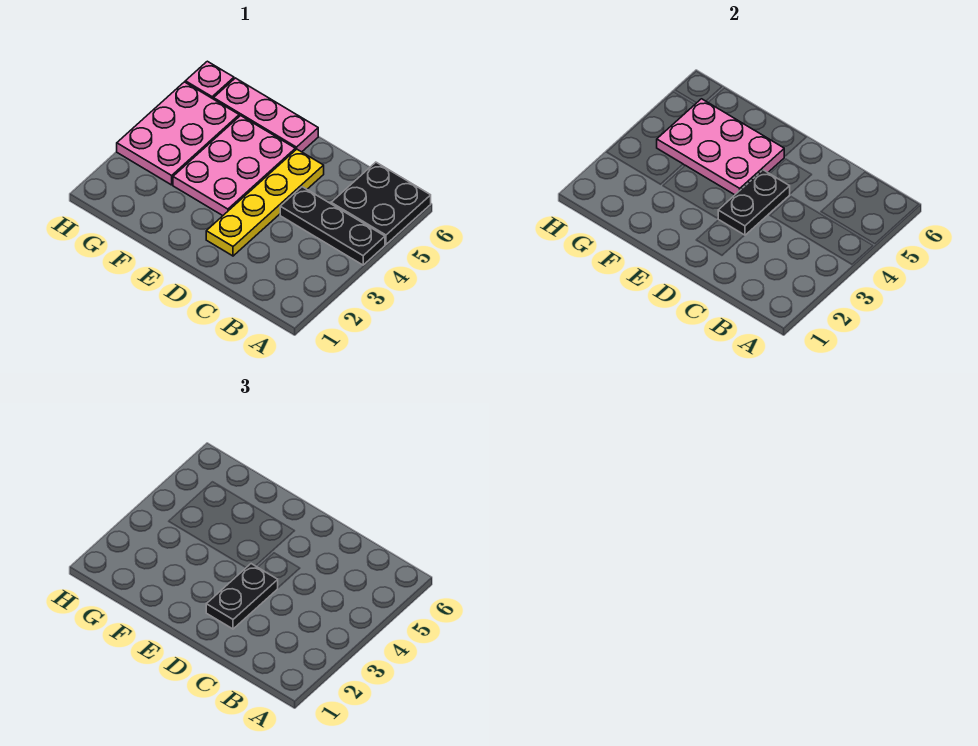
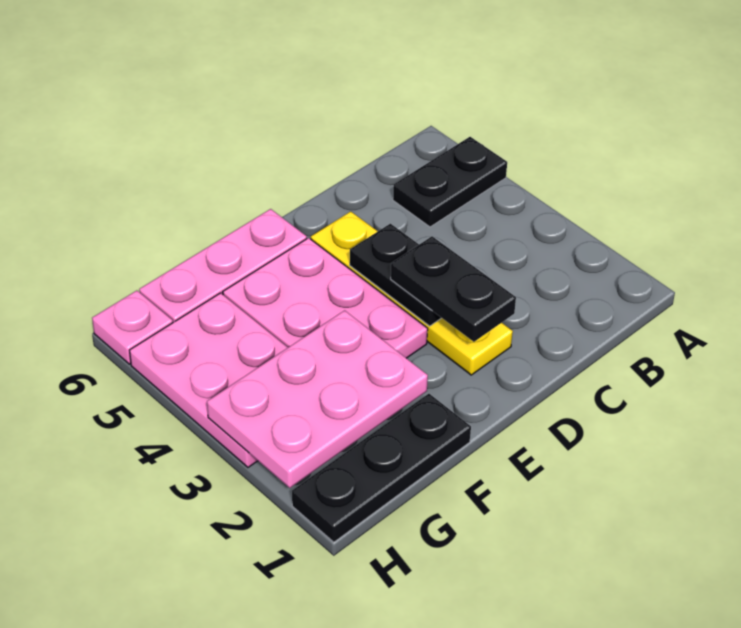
black plate A4:C4 level 1 -> black plate F1:H1 level 1
black plate A5:B6 level 1 -> black plate A5:B5 level 1
pink plate E4:G5 level 2 -> pink plate F2:H3 level 2

